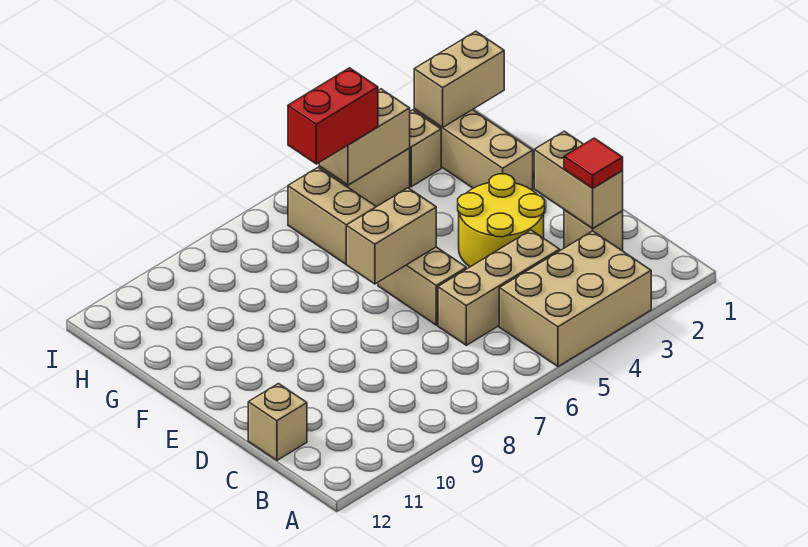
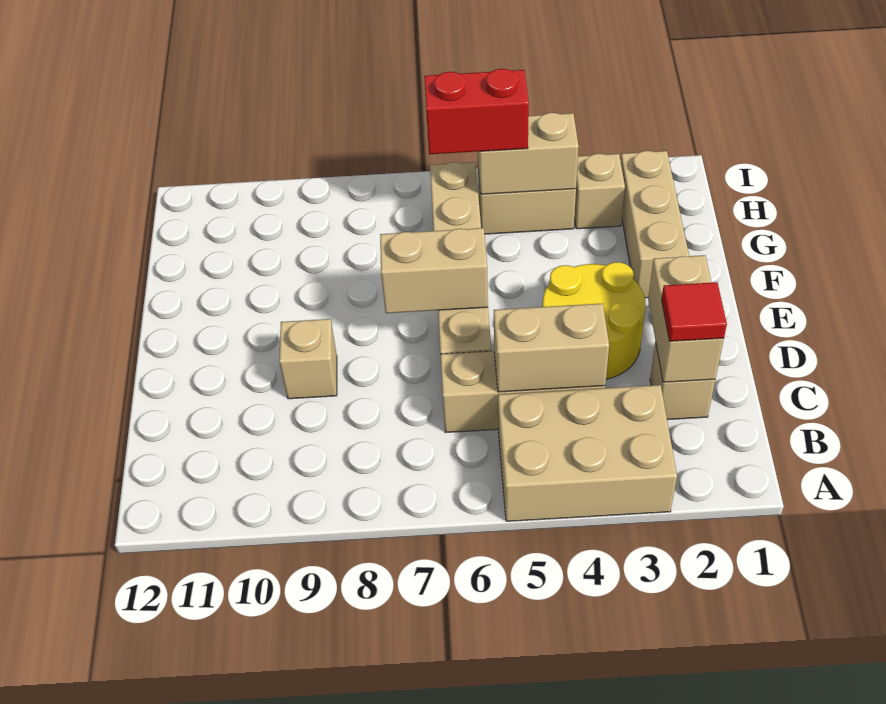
tan brick C12 level 1 -> tan brick D9 level 1
tan brick H1:H2 level 2 -> tan brick C4:C5 level 2

